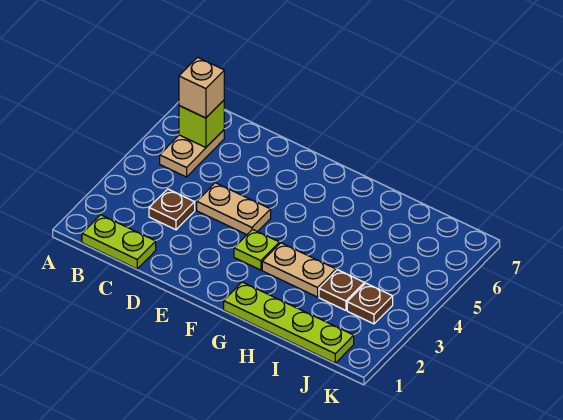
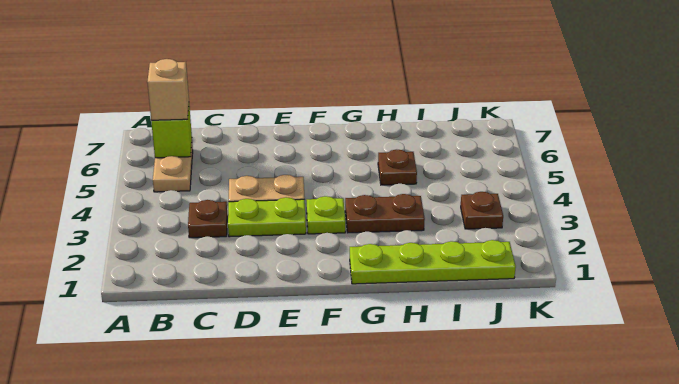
lime plate B1:C1 level 1 -> lime plate D3:E3 level 1
tan plate G3:H3 level 1 -> brown plate G3:H3 level 1
brown plate I3 level 1 -> brown plate H5 level 1

